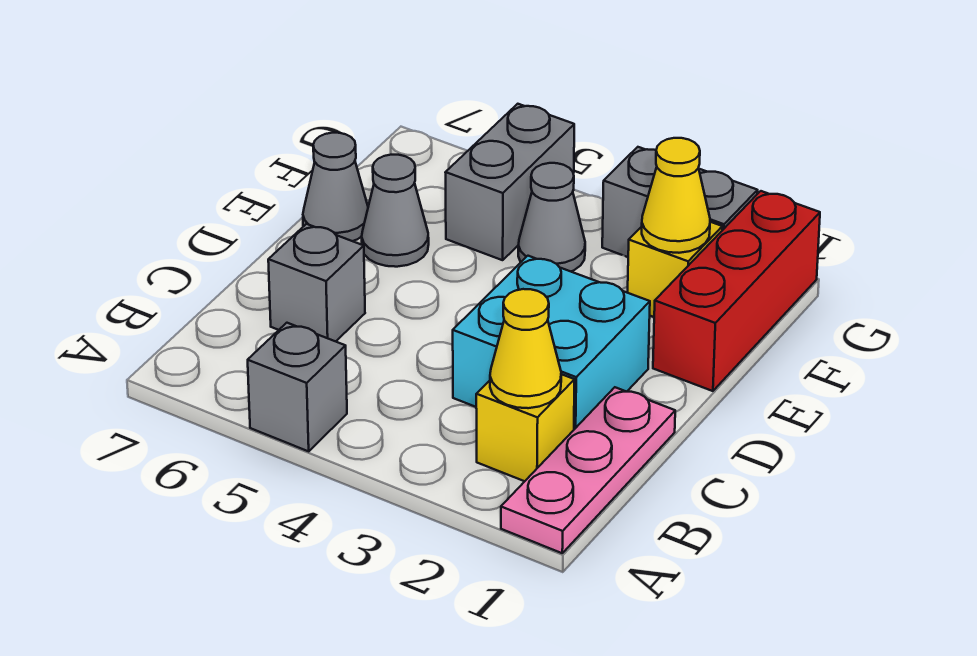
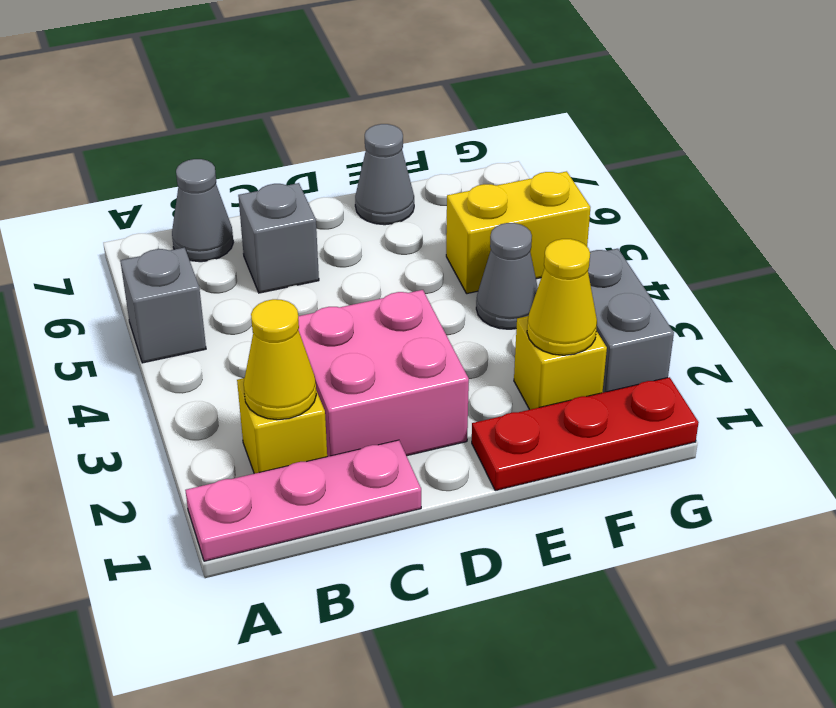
cyan brick C2:D3 level 1 -> pink brick C2:D3 level 1
red brick E1:G1 level 1 -> red plate E1:G1 level 1
grey cone E6 level 1 -> grey cone B7 level 1
grey brick F5:G5 level 1 -> yellow brick F5:G5 level 1

